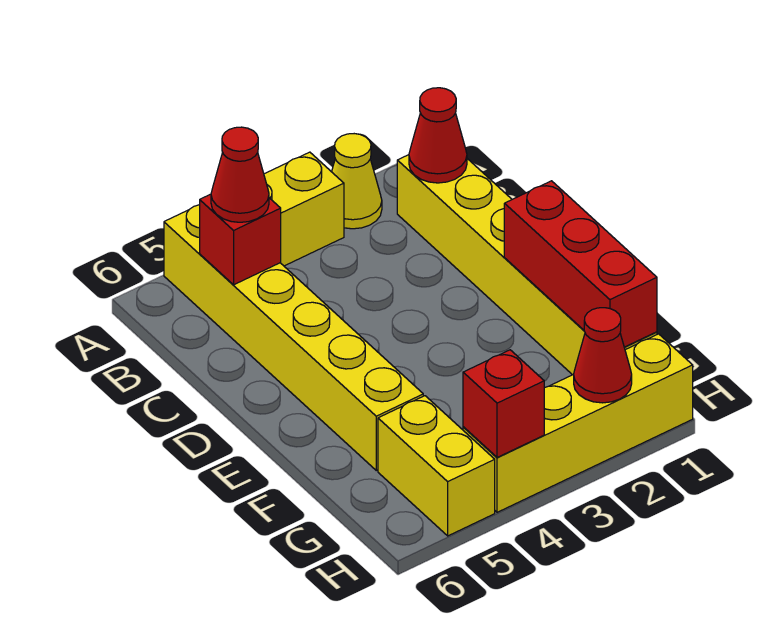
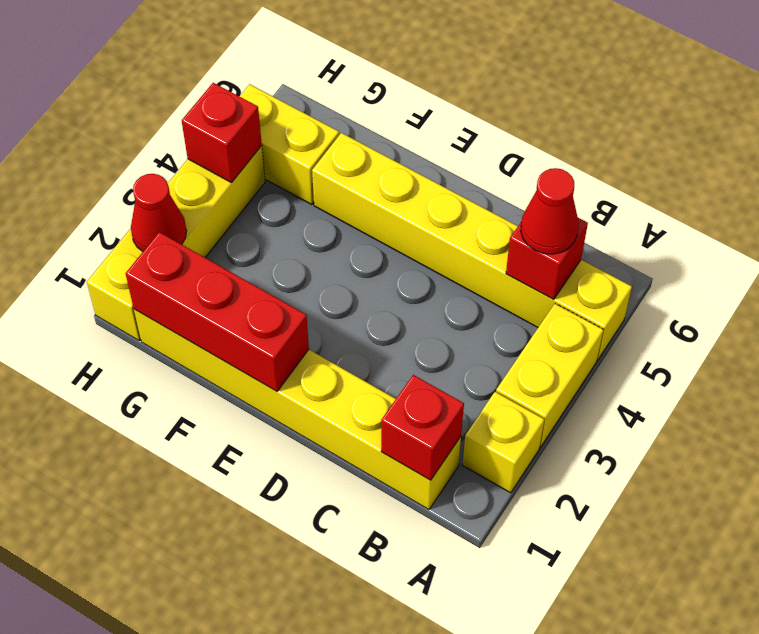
yellow cone A2 level 1 -> yellow brick A2 level 1
red cone B1 level 2 -> red brick B1 level 2

